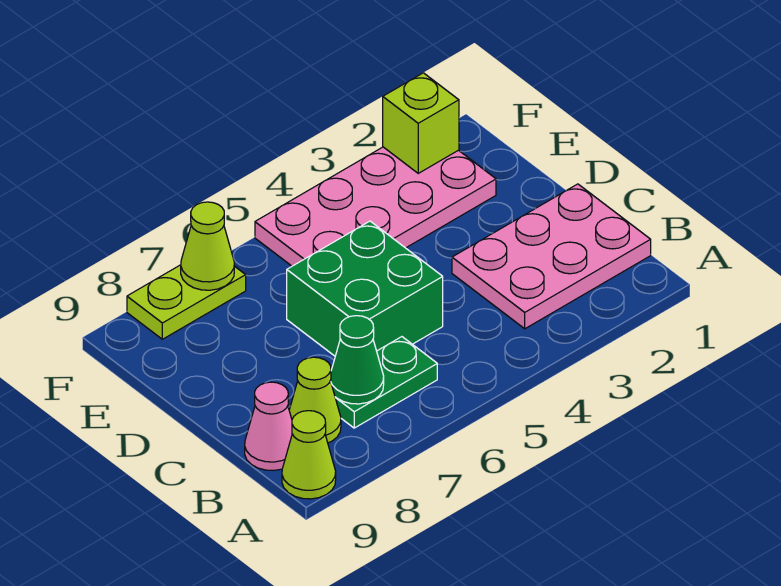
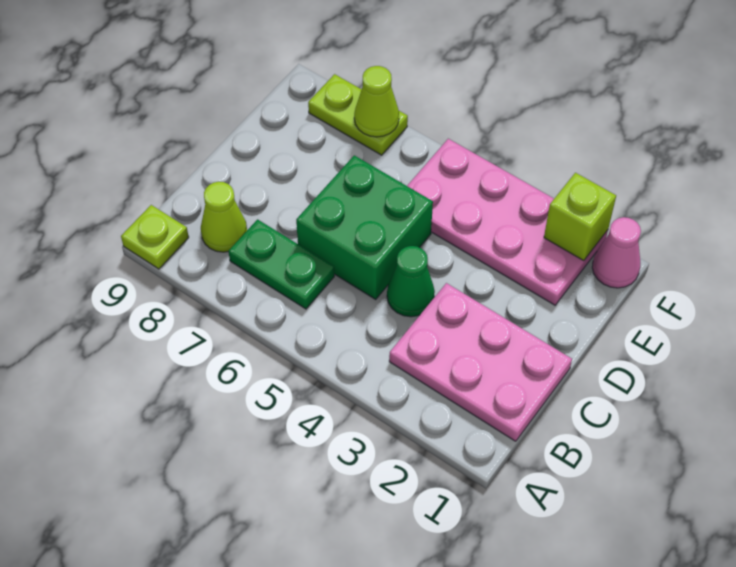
lime cone A9 level 1 -> lime plate A9 level 1
green cone B7 level 2 -> green cone C4 level 1
pink cone B9 level 1 -> pink cone F1 level 1

